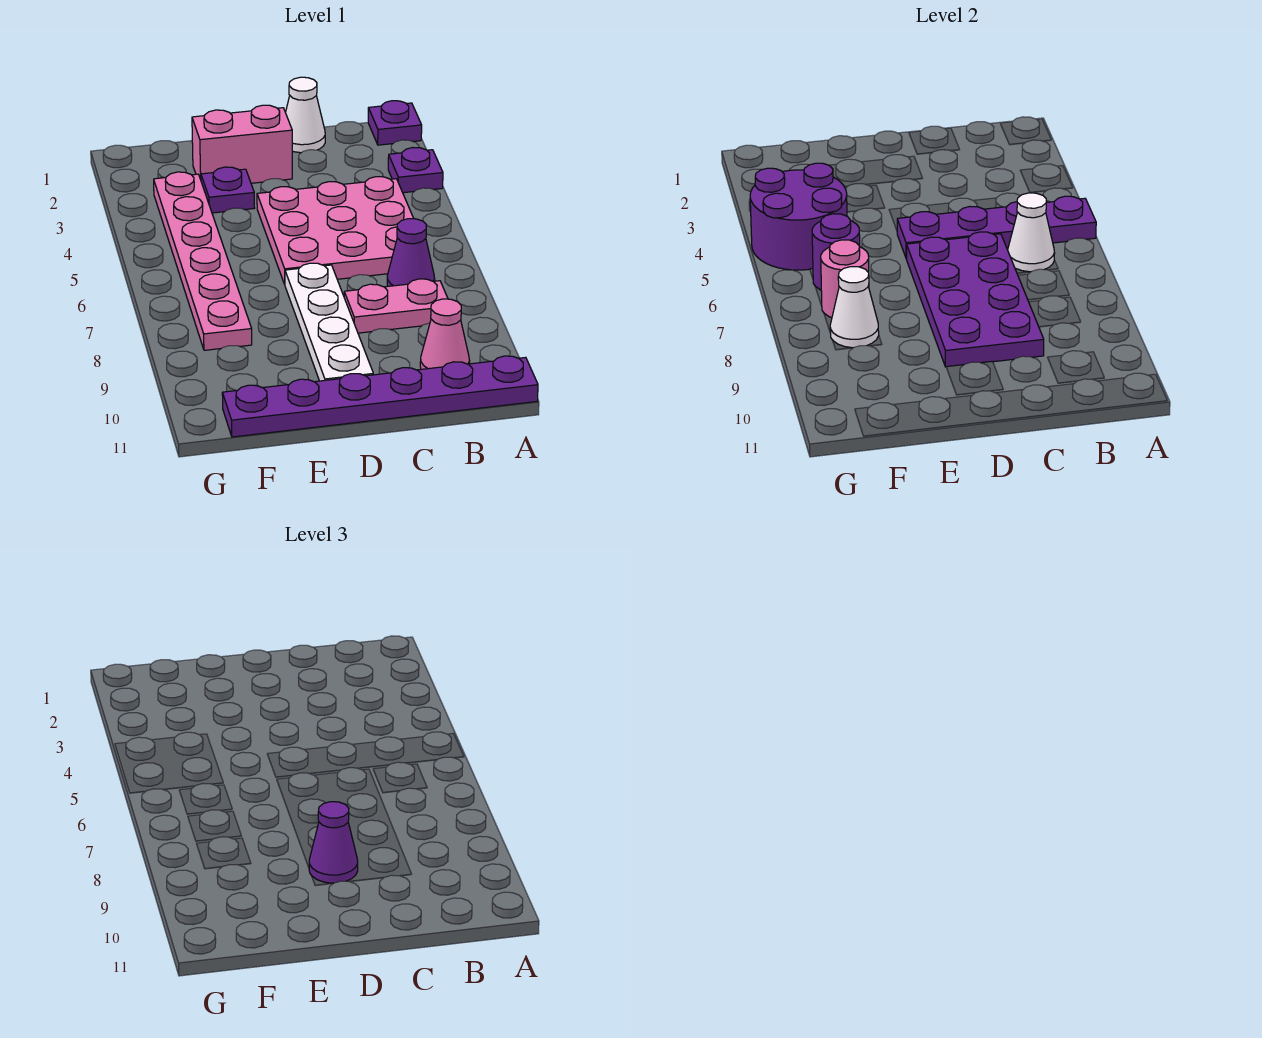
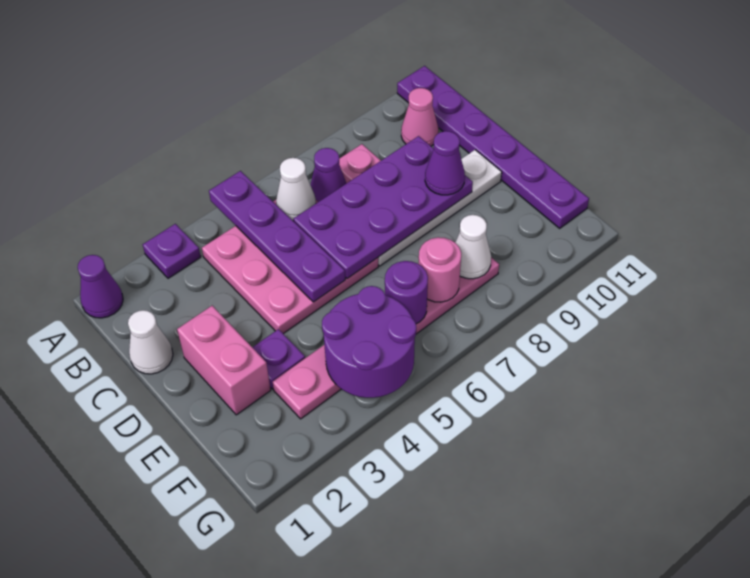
purple plate A1 level 1 -> purple cone A1 level 1

